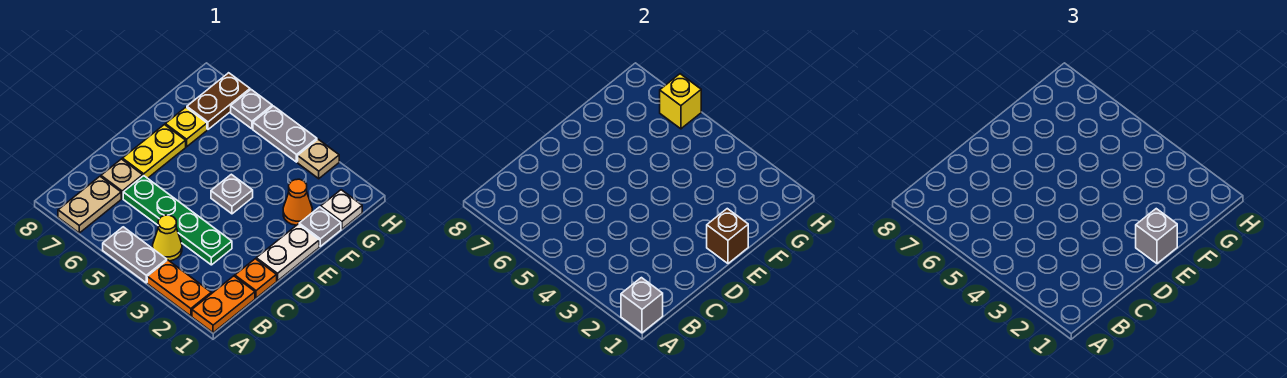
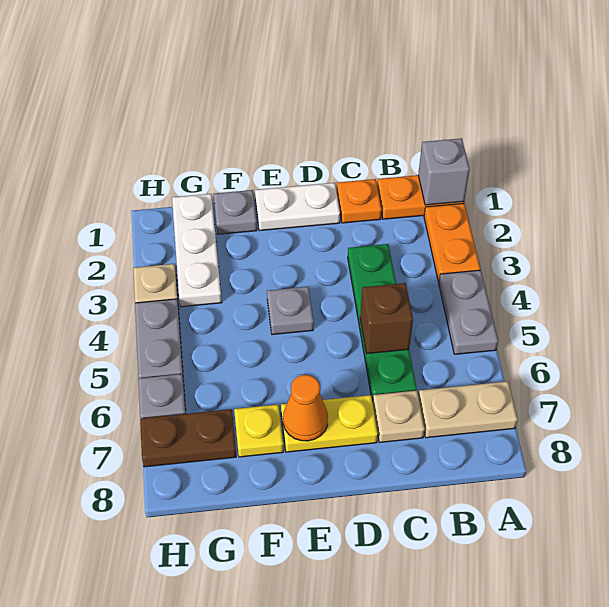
yellow cone B4 level 1 -> none
brown brick E1 level 2 -> brown brick C5 level 2
grey brick E1 level 3 -> none
orange cone F2 level 1 -> orange cone E7 level 2
white plate G1 level 1 -> white plate G1:G3 level 1
yellow brick H6 level 2 -> none

